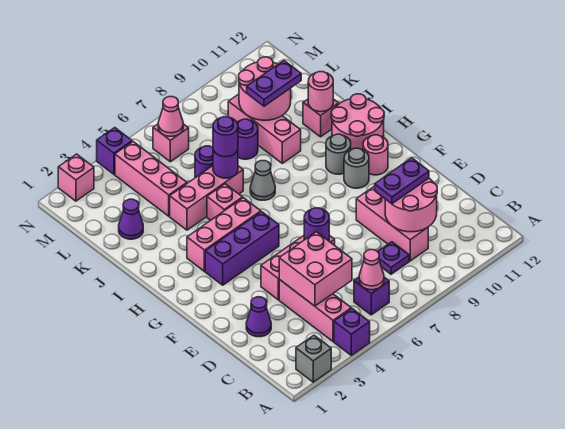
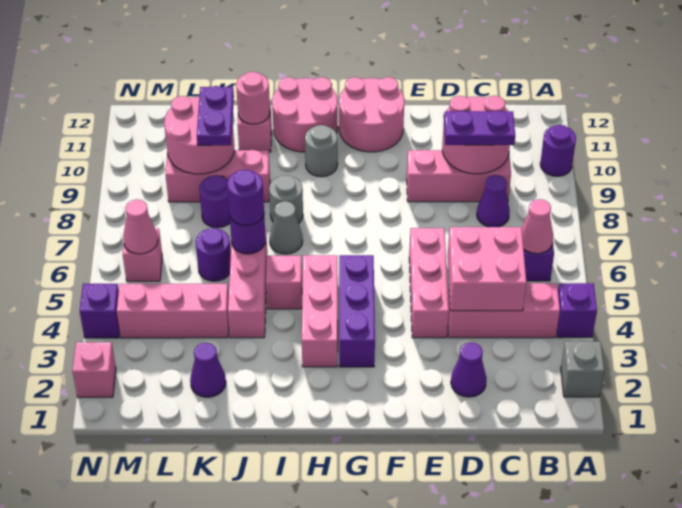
purple plate C8 level 1 -> purple cone C8 level 1
purple plate D9:D10 level 3 -> purple plate C9:D9 level 3
purple round brick E6 level 2 -> purple round brick A10 level 1
grey round brick G10 level 1 -> grey round brick I8 level 1
pink round brick G11 level 1 -> pink round brick F11:G12 level 1

